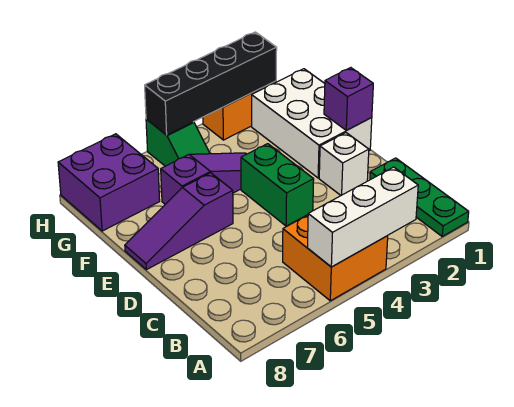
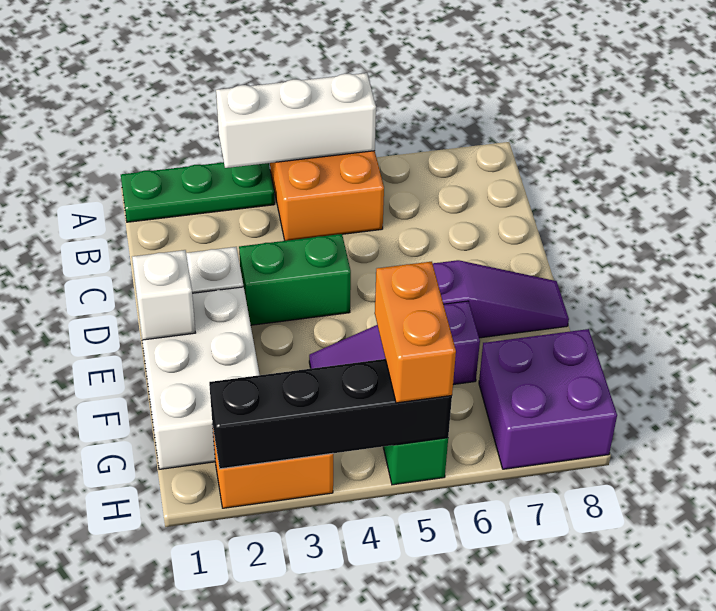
green plate A1:C1 level 1 -> green plate A1:A3 level 1
green brick D4:E4 level 1 -> green brick D3:D4 level 1
purple brick E1 level 2 -> white brick E1 level 2
none -> orange brick G5:H5 level 3

